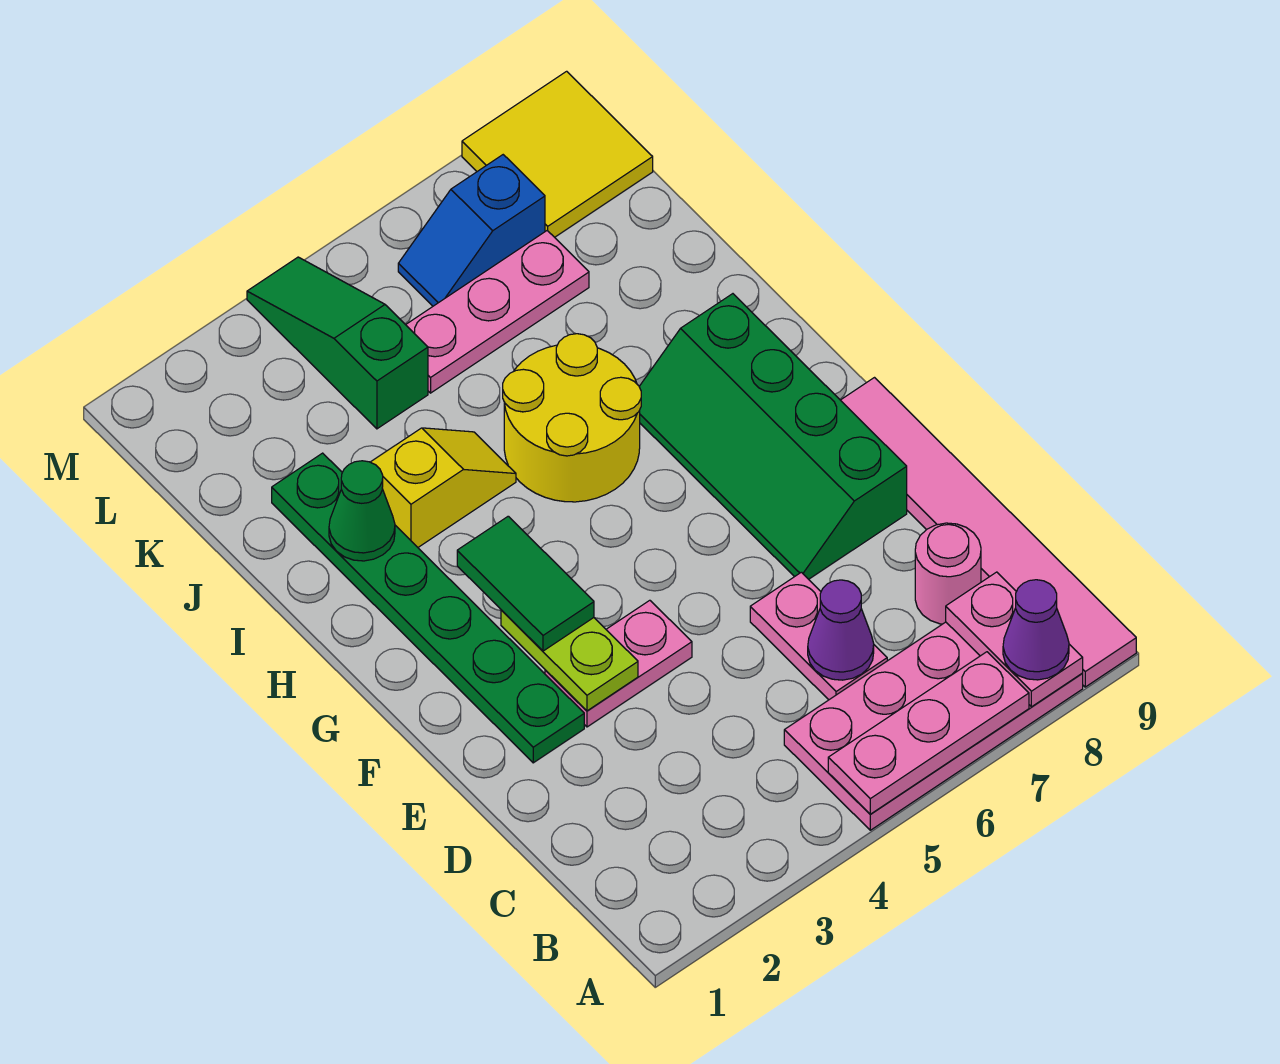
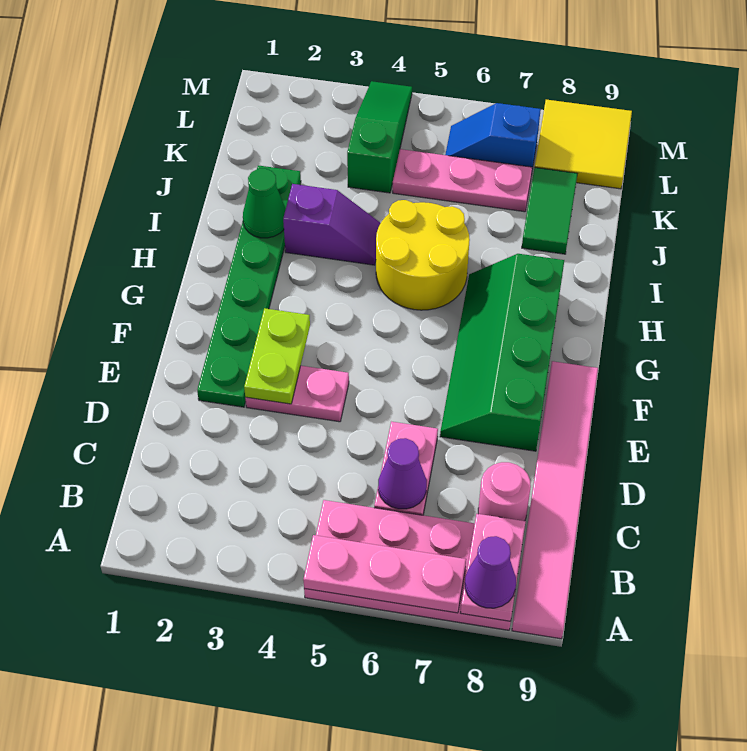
green tile F3:G3 level 3 -> green tile J8:K8 level 1
yellow slope I3:I4 level 1 top 3 -> purple slope I3:I4 level 1 top 3

